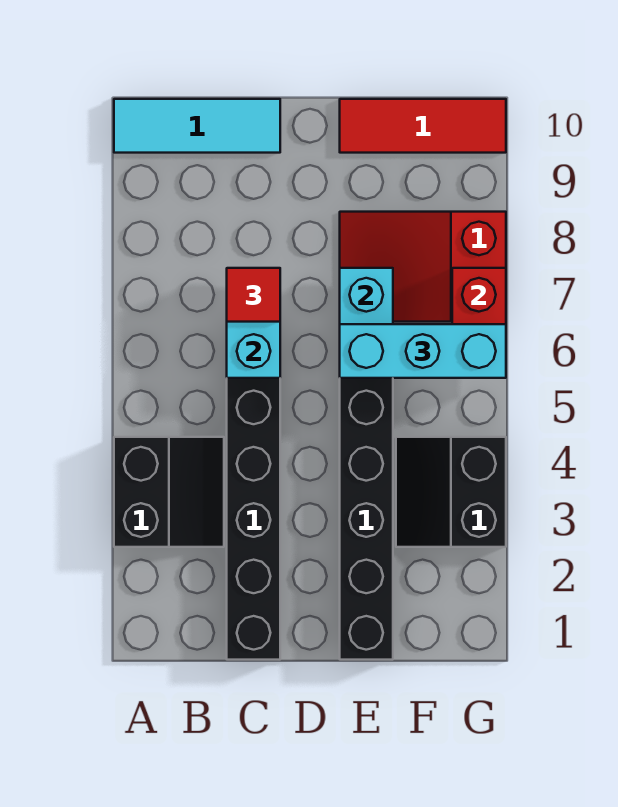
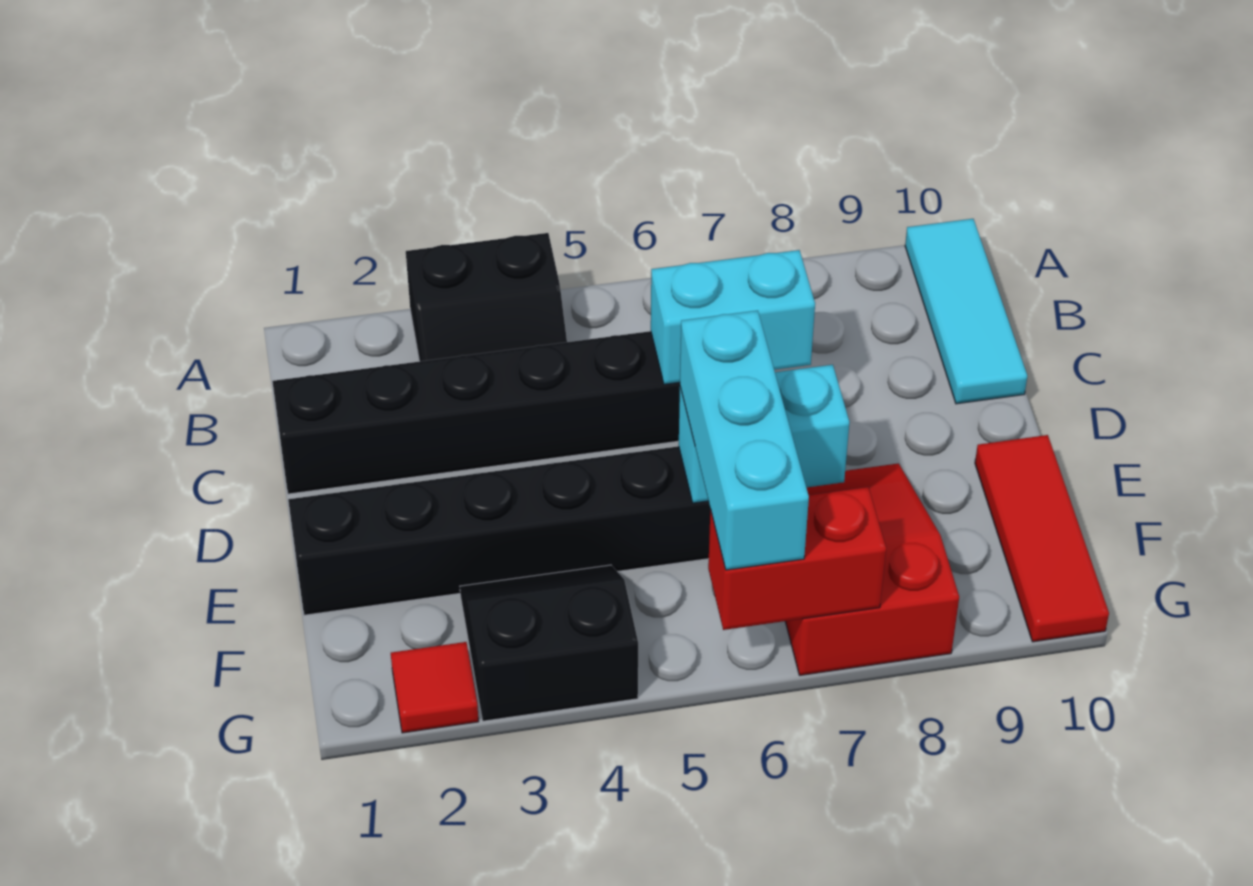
red tile C7 level 3 -> red tile G2 level 1

